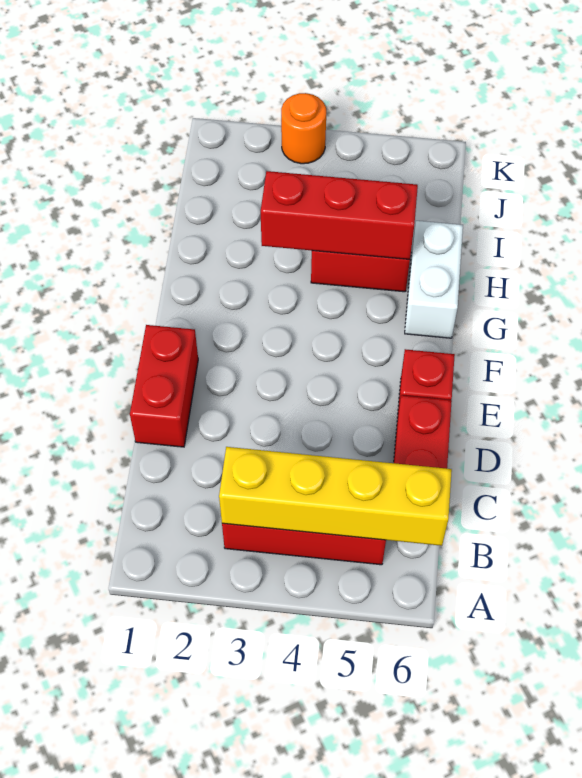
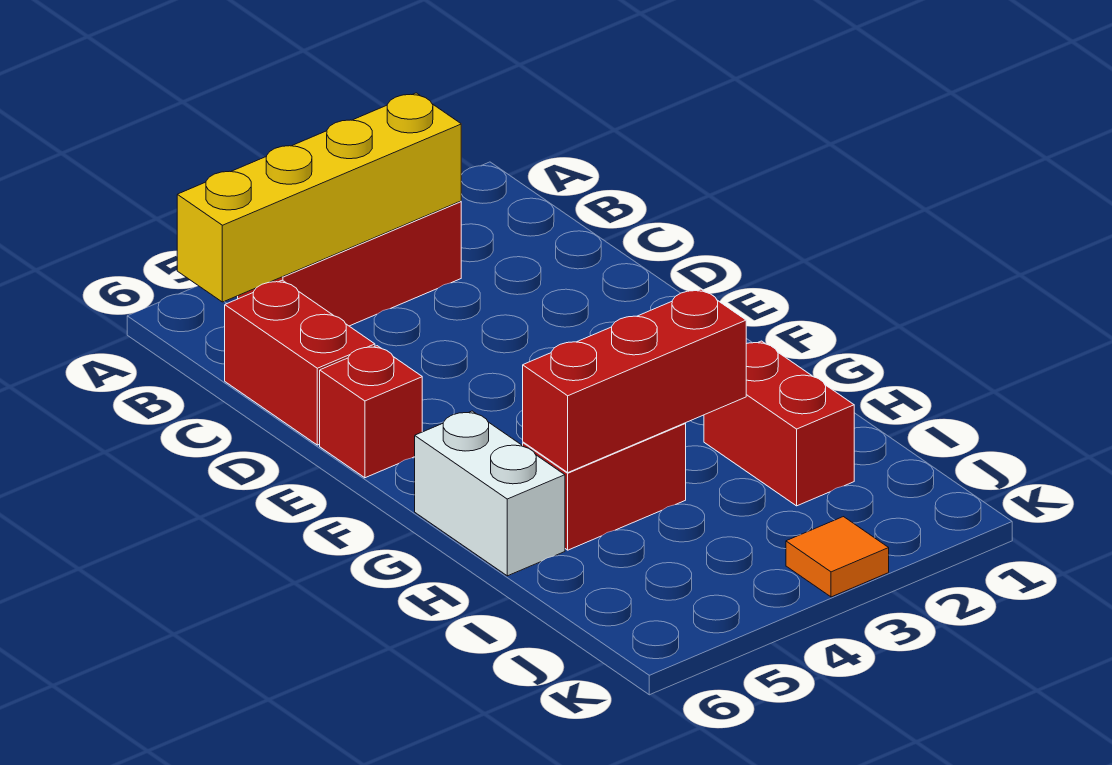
red brick D1:E1 level 1 -> red brick H2:I2 level 1
orange round brick K3 level 1 -> orange tile K3 level 1

